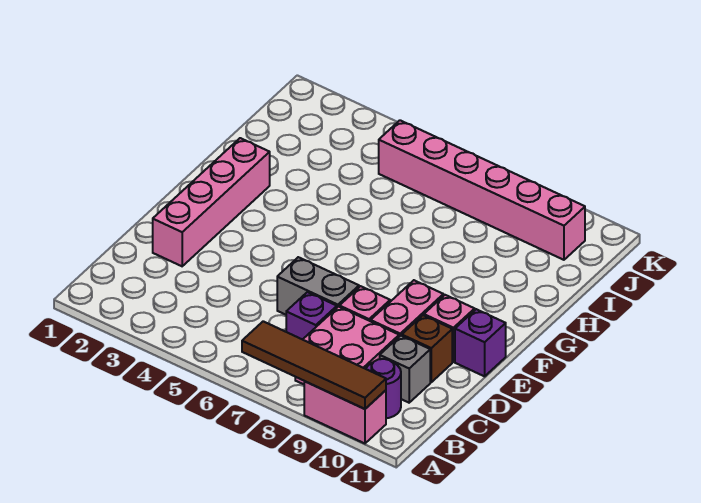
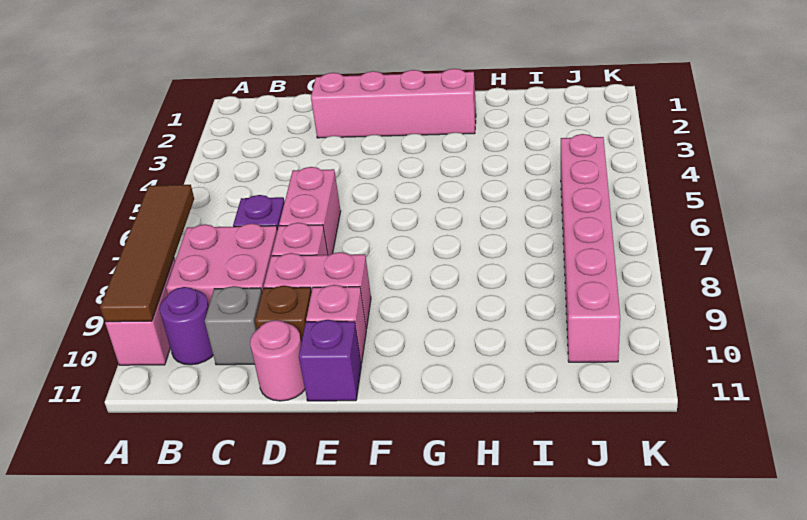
grey brick D6:D7 level 1 -> pink brick D6:D7 level 1
none -> pink round brick D11 level 1

